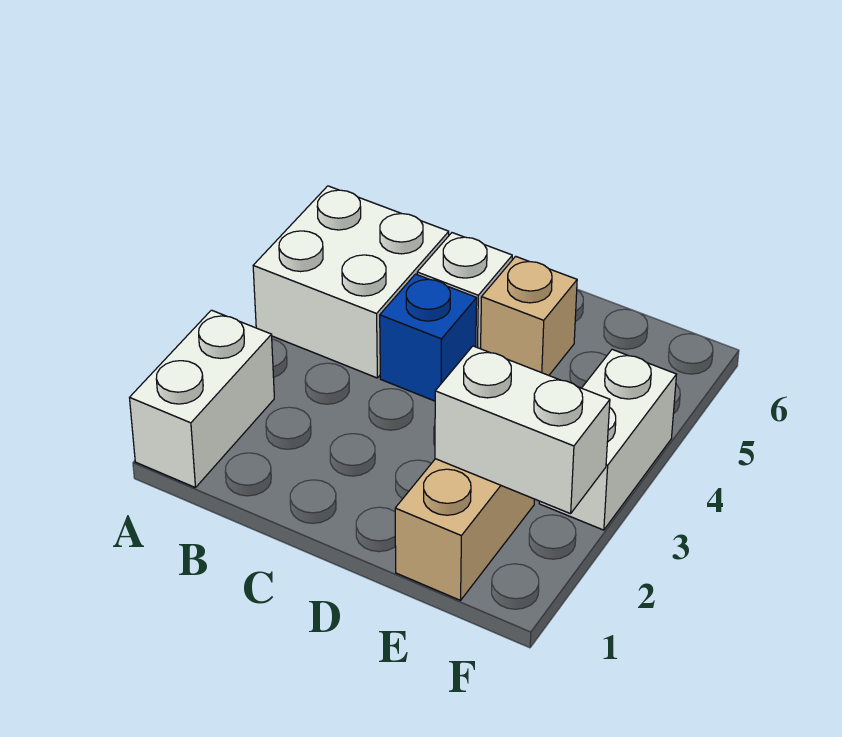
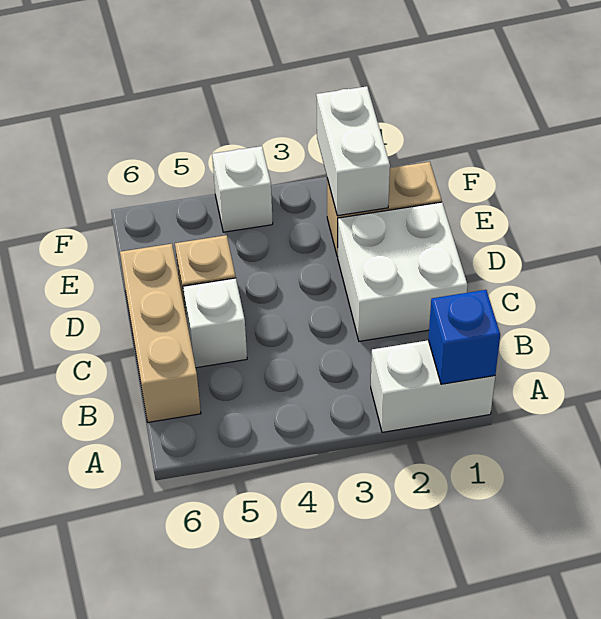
white brick A4:B5 level 1 -> white brick C1:D2 level 1
none -> tan brick B6:D6 level 1
blue brick C4 level 1 -> blue brick A1 level 2
white brick F3:F4 level 1 -> white brick F4 level 1

